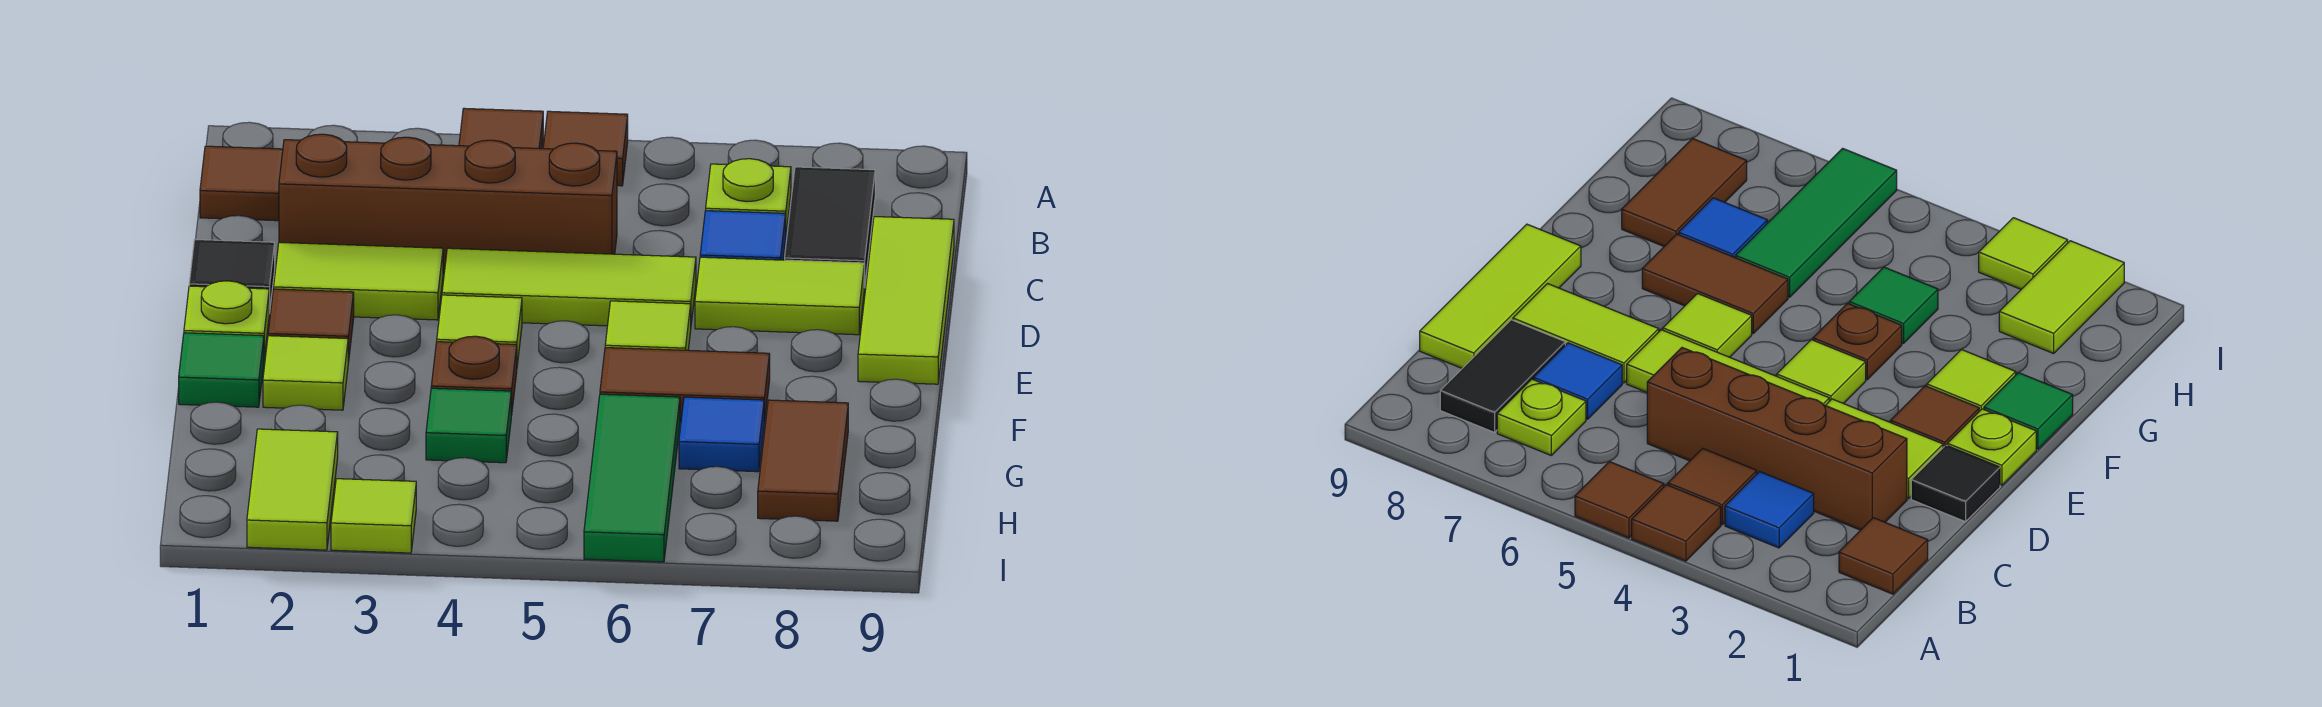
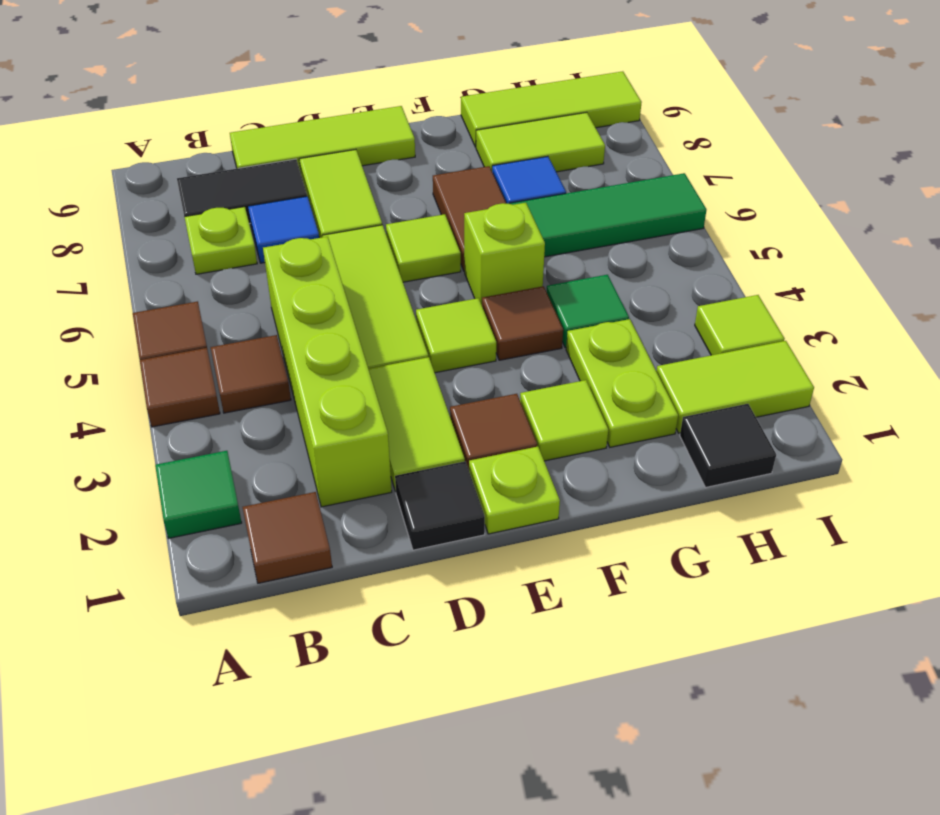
blue tile B3 level 1 -> none
brown brick C2:C5 level 1 -> lime brick C2:C5 level 1
green tile F1 level 1 -> green tile A2 level 1
brown plate F4 level 1 -> brown tile F4 level 1
none -> lime brick F5 level 1
none -> lime plate G2:G3 level 1
brown tile G8:H8 level 1 -> lime tile G8:H8 level 1
none -> lime tile G9:I9 level 1
none -> black tile H1 level 1

